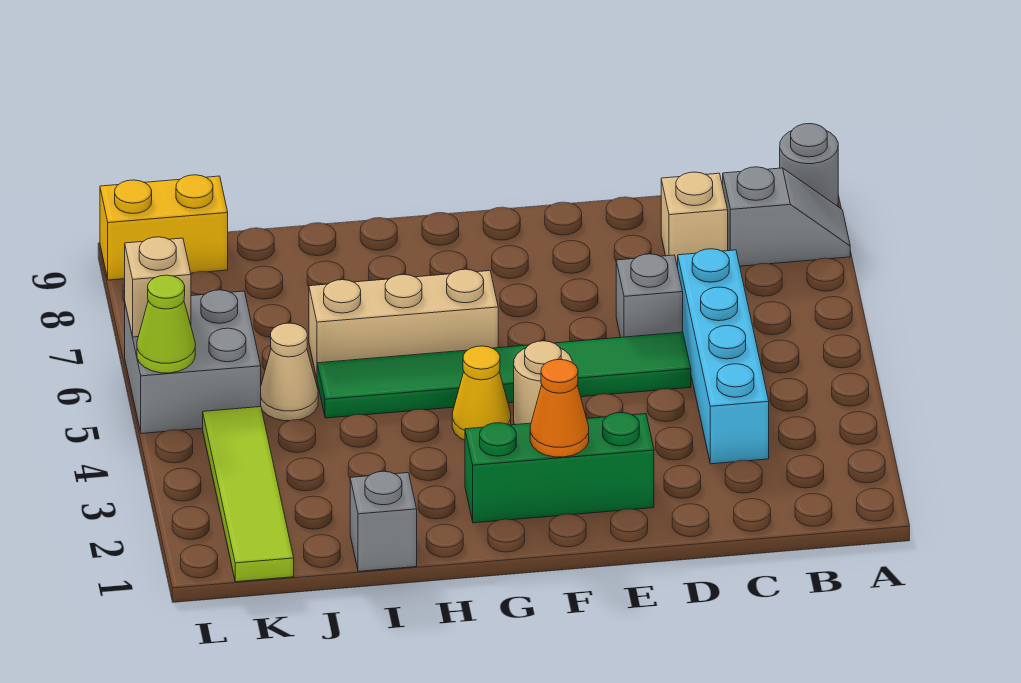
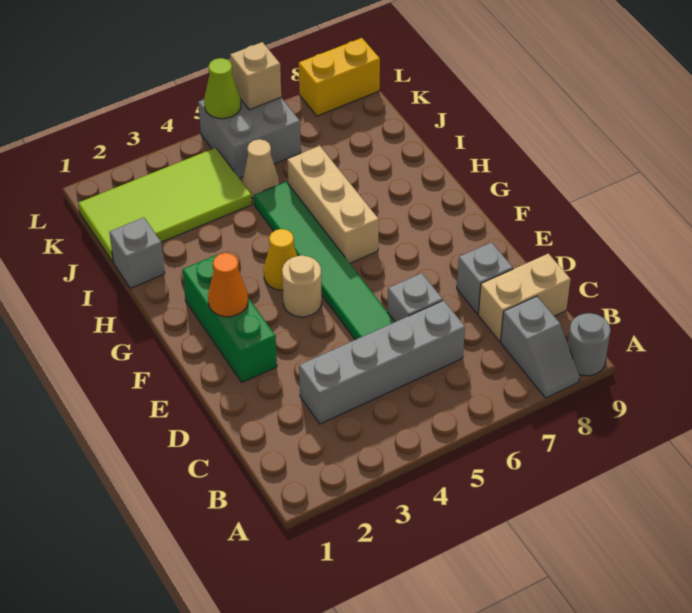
cyan brick C3:C6 level 1 -> grey brick C3:C6 level 1
tan brick C8 level 1 -> tan brick C8:C9 level 1
none -> grey brick D8 level 1
lime tile K1:K4 level 1 -> lime tile J1:K4 level 1
yellow brick K9:L9 level 1 -> yellow brick L8:L9 level 1

